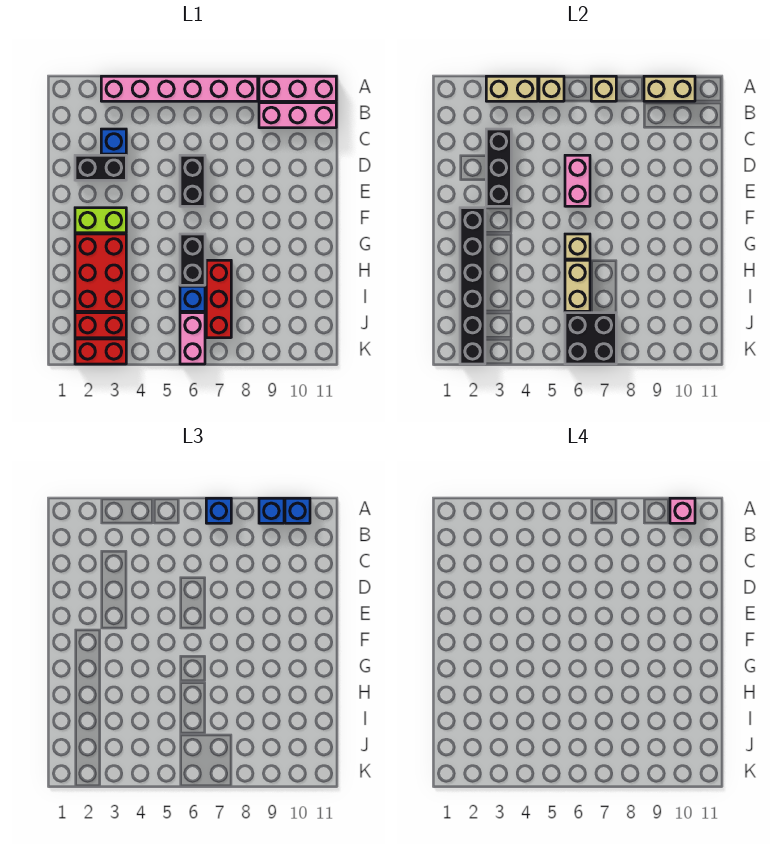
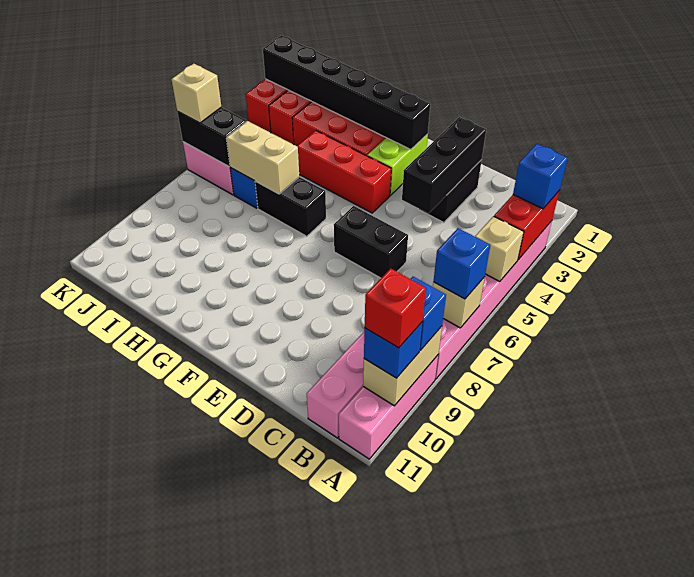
tan brick A3:A4 level 2 -> red brick A3:A4 level 2
pink brick A10 level 4 -> red brick A10 level 4
blue brick C3 level 1 -> blue brick A3 level 3
black brick C3:E3 level 2 -> black brick D2:D4 level 2
pink brick D6:E6 level 2 -> none
tan brick G6 level 2 -> tan brick K6 level 3
red brick H7:J7 level 1 -> red brick F4:H4 level 1
black brick J6:K7 level 2 -> black brick J6:K6 level 2

